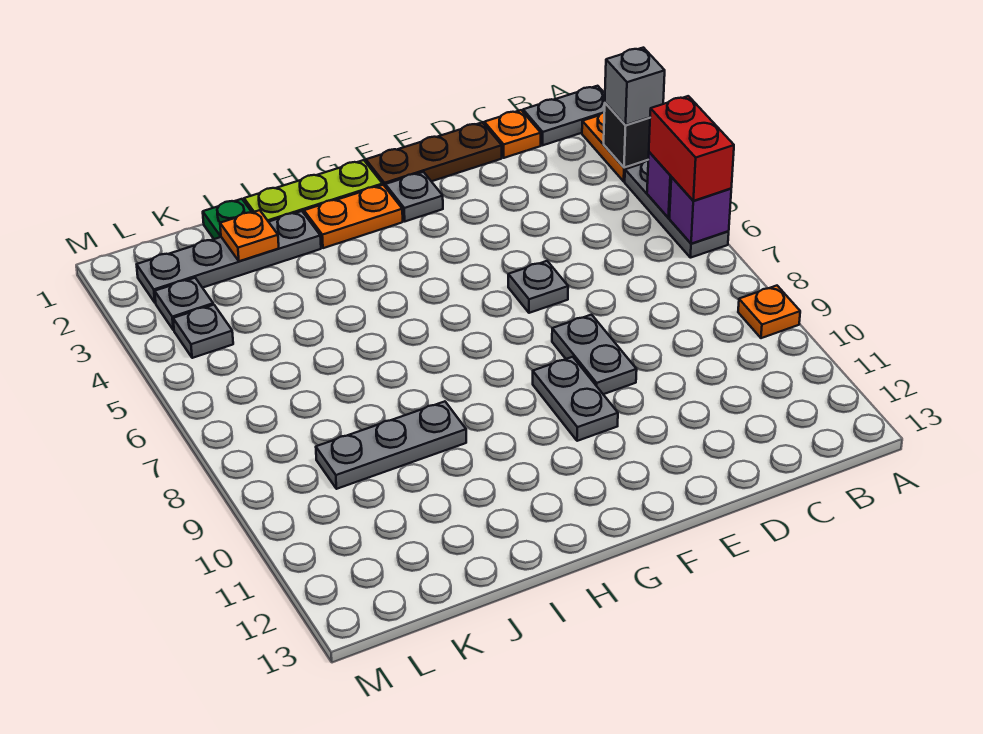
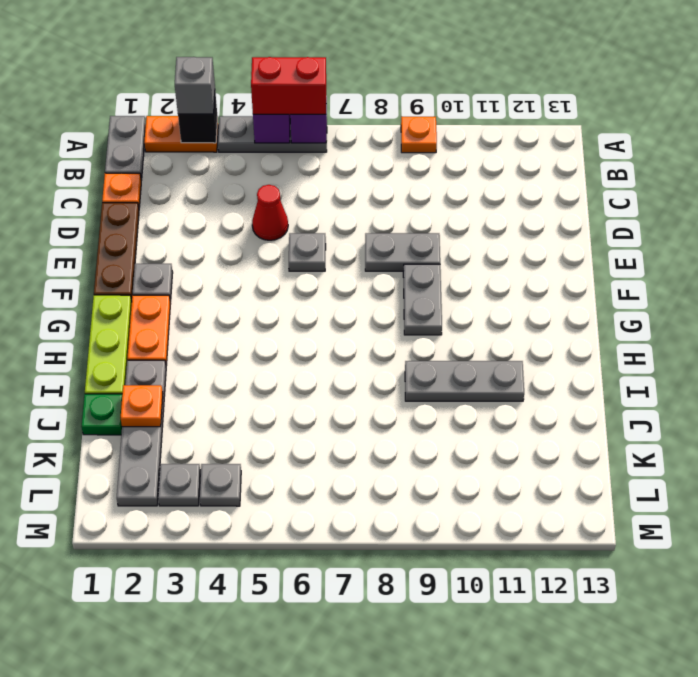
none -> red cone D5 level 1
grey plate F9:F10 level 1 -> grey plate F9:G9 level 1
grey plate I9:K9 level 1 -> grey plate I9:I11 level 1

